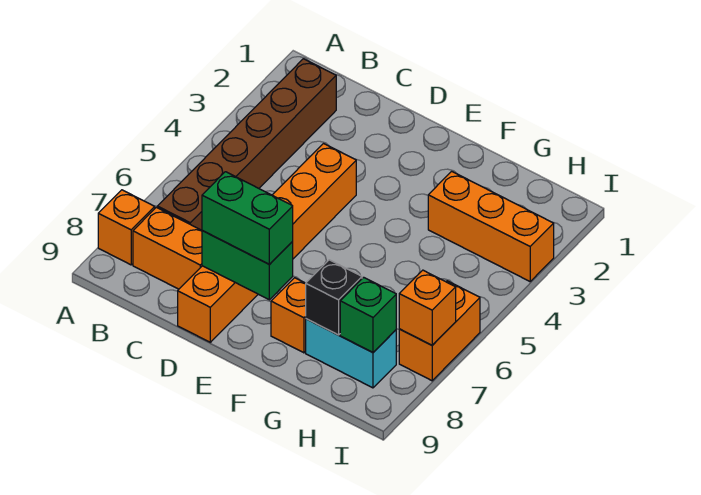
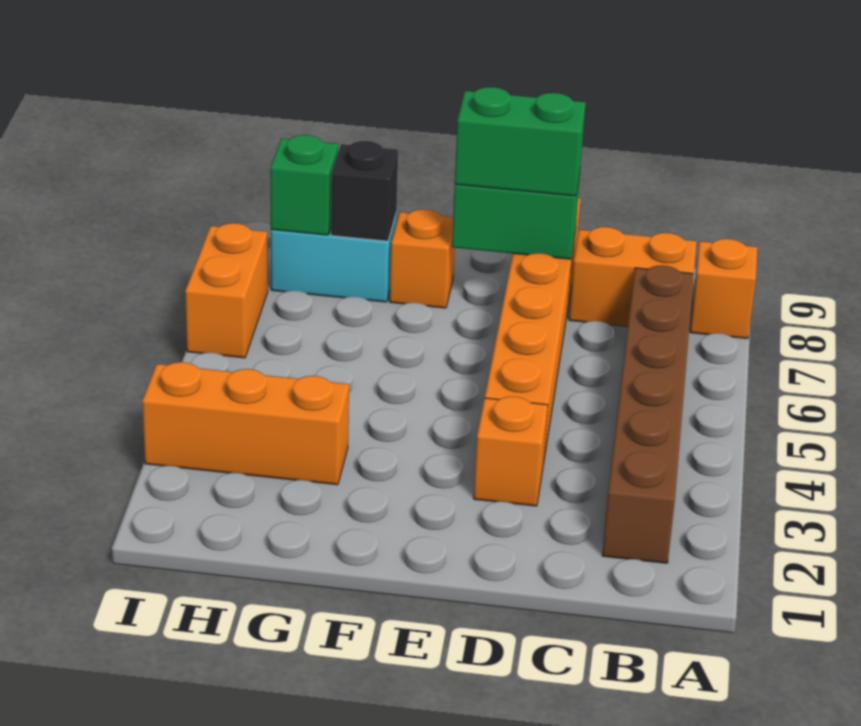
orange brick I7 level 2 -> orange brick D3 level 1

